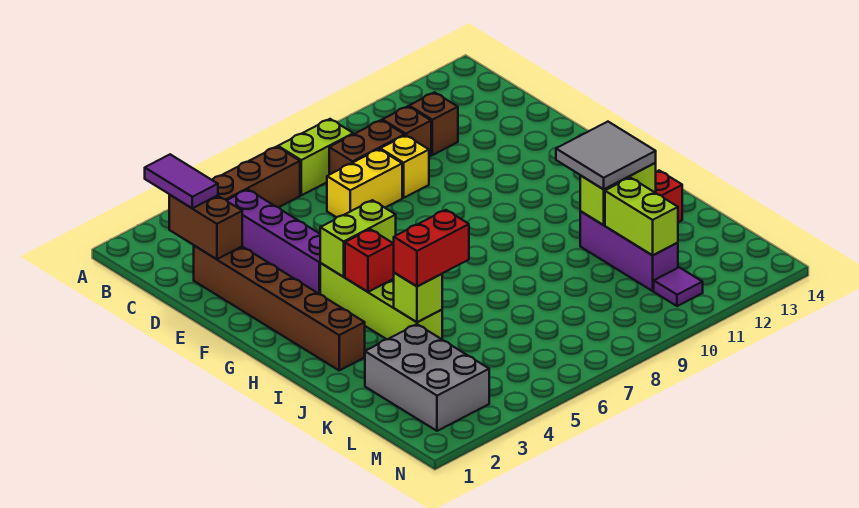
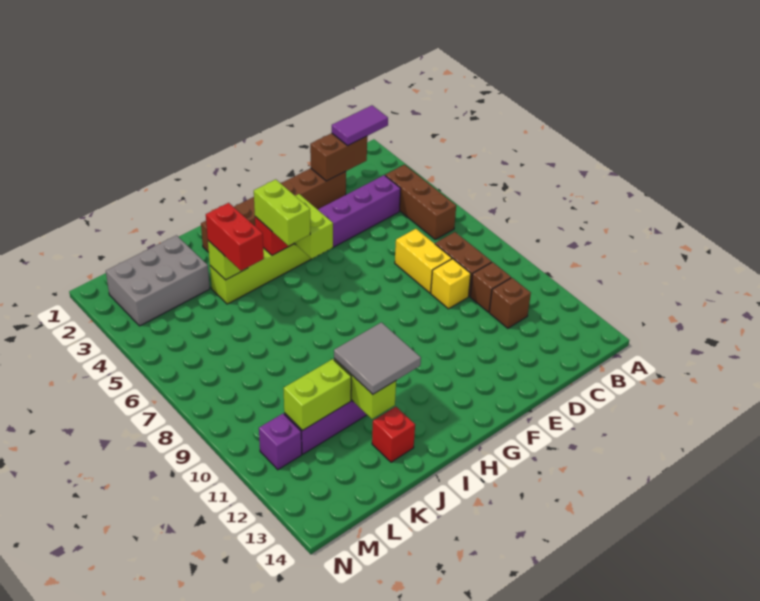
lime brick B7:B8 level 1 -> lime brick H4:H5 level 3
purple tile M11 level 1 -> purple brick M11 level 1

